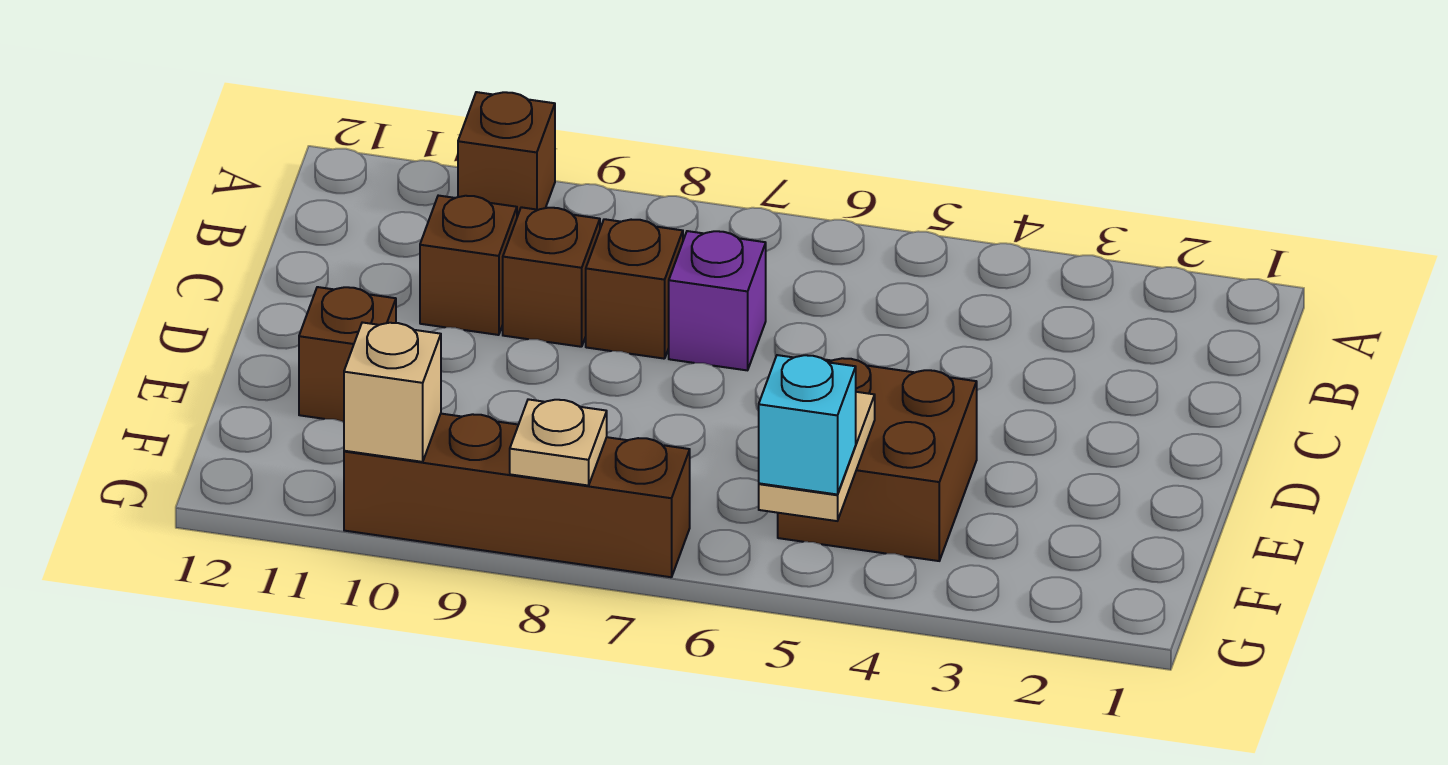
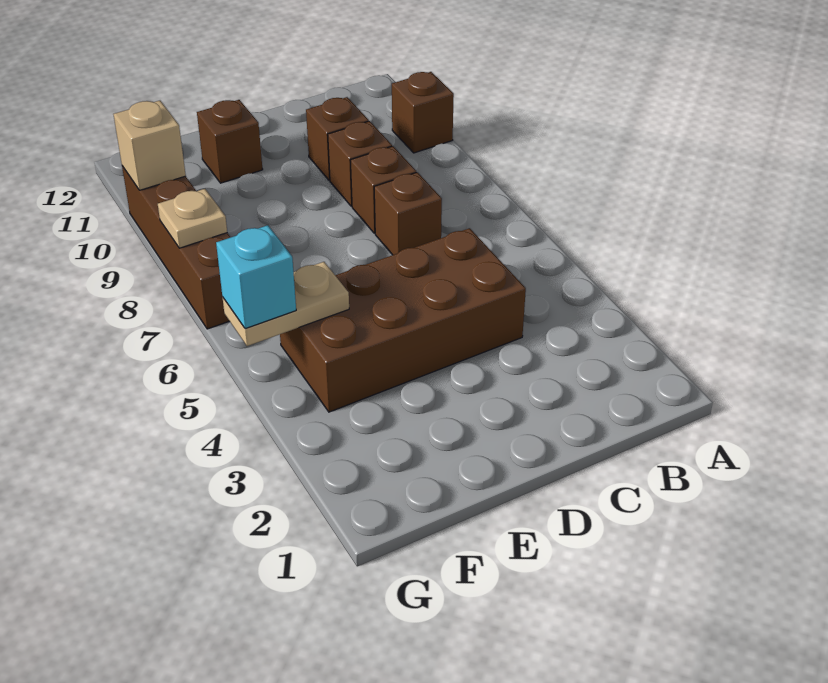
purple brick C7 level 1 -> brown brick C7 level 1
brown brick E4:F5 level 1 -> brown brick C4:F5 level 1

